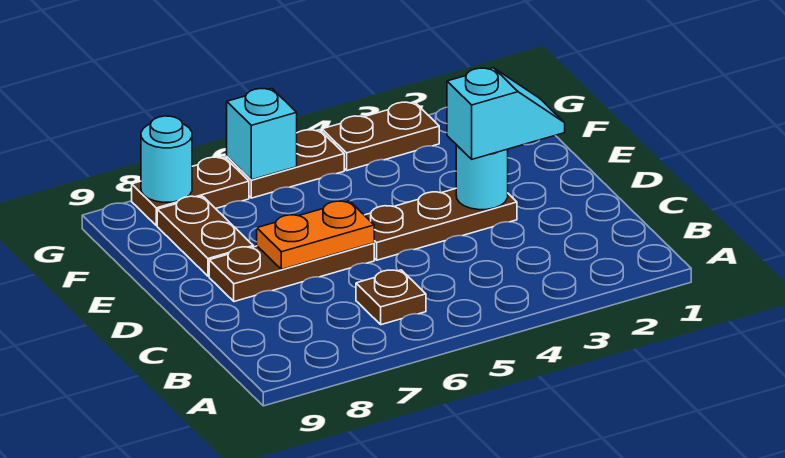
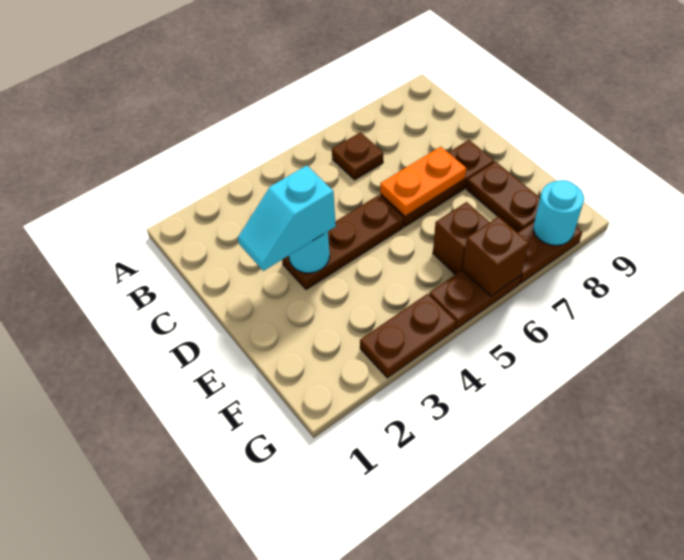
none -> brown brick F6 level 1
cyan brick G6 level 2 -> brown brick G6 level 2

